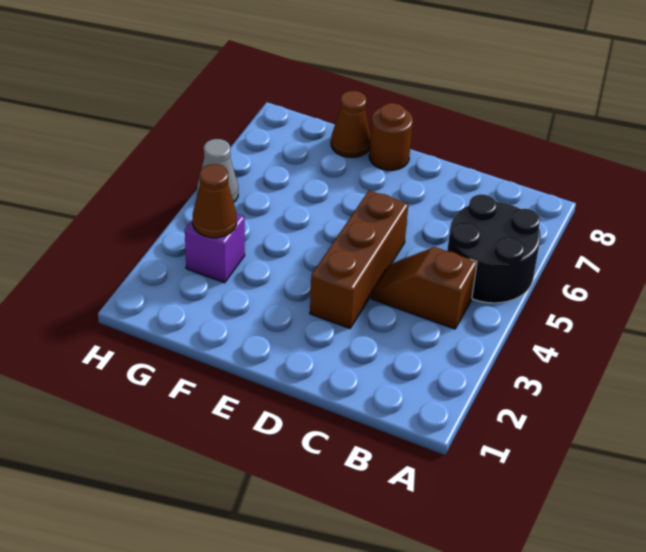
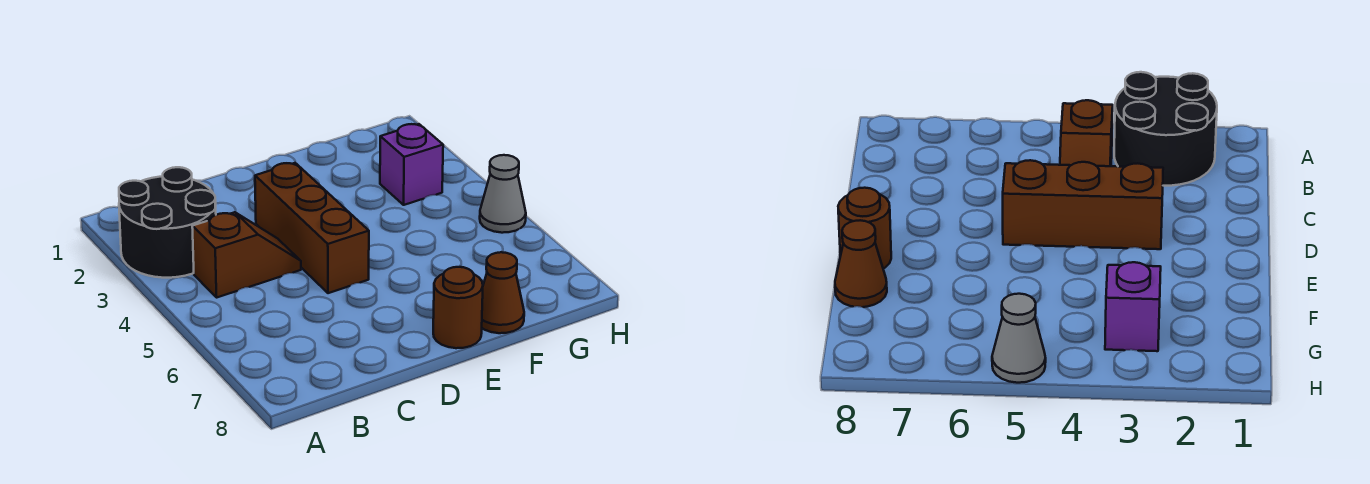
black round brick A5:B6 level 1 -> black round brick A2:B3 level 1
brown cone G3 level 2 -> none

